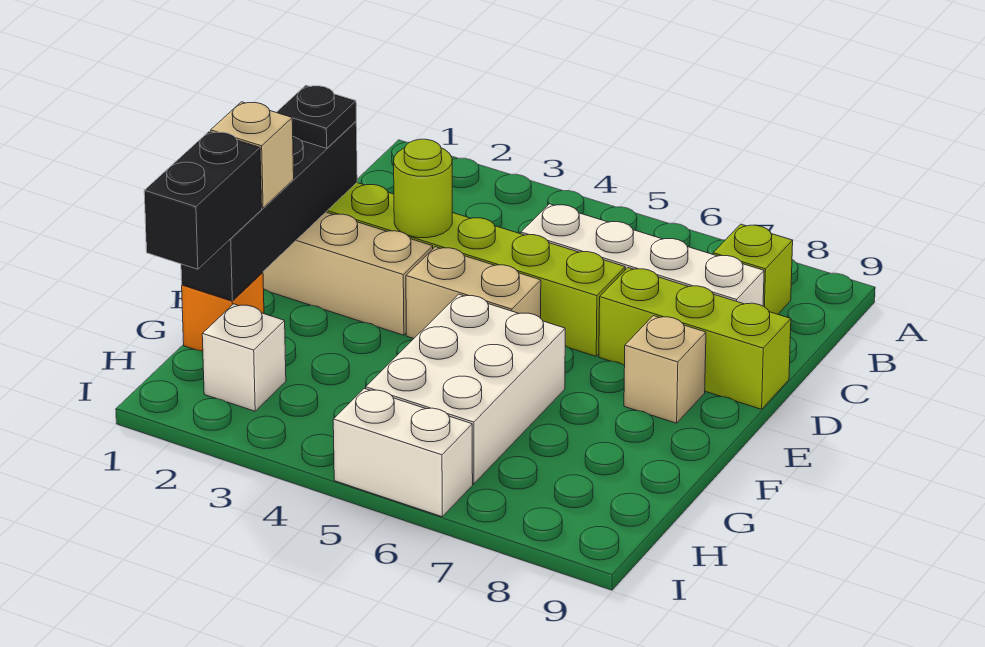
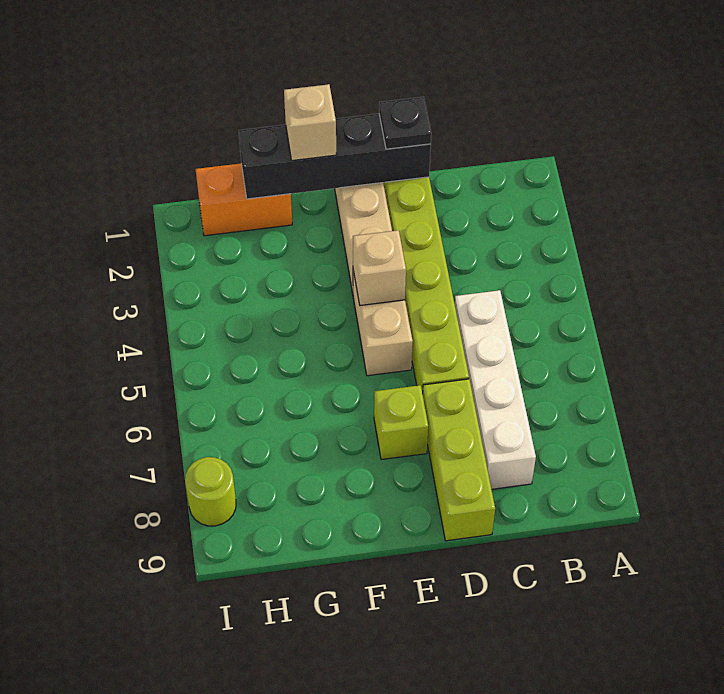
lime brick B8 level 1 -> lime brick E7 level 1
lime round brick D3 level 2 -> lime round brick I8 level 1
tan brick E8 level 1 -> tan brick E4 level 2
white brick F5:H6 level 1 -> none
orange brick G1 level 1 -> orange brick G1:H1 level 1
black brick G1:H1 level 3 -> none
white brick H2 level 1 -> none
white brick I5:I6 level 1 -> none

